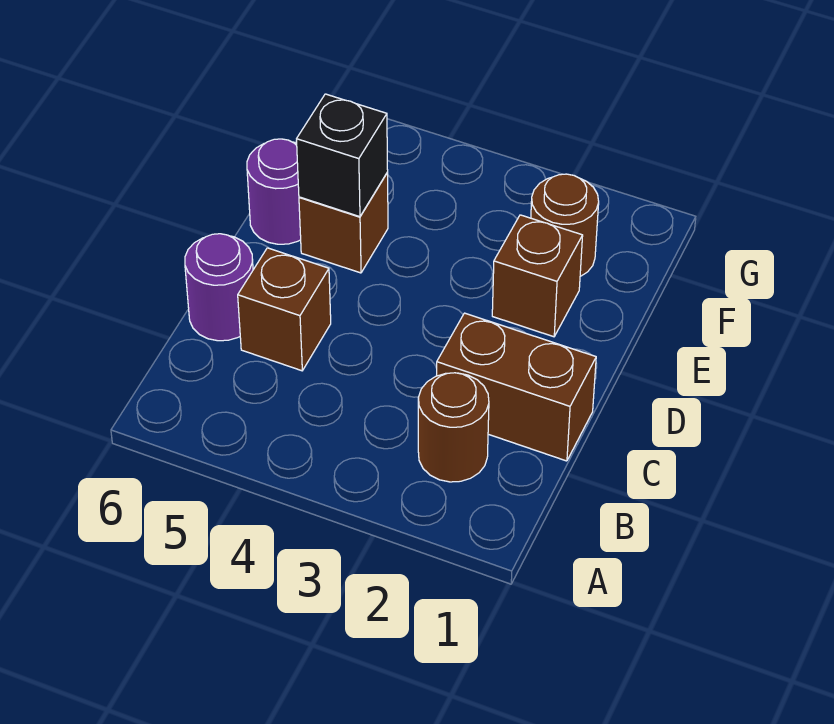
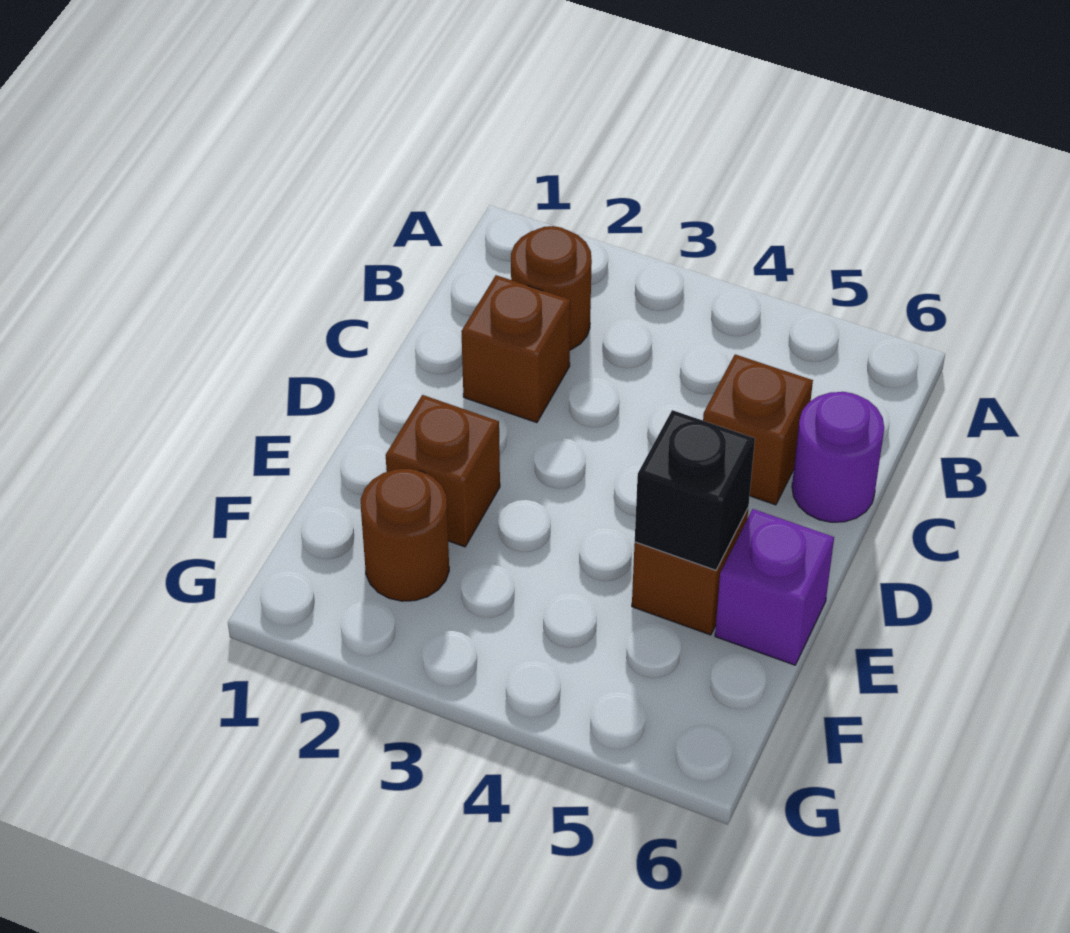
brown brick C1:C2 level 1 -> brown brick C2 level 1
purple round brick E6 level 1 -> purple brick E6 level 1

